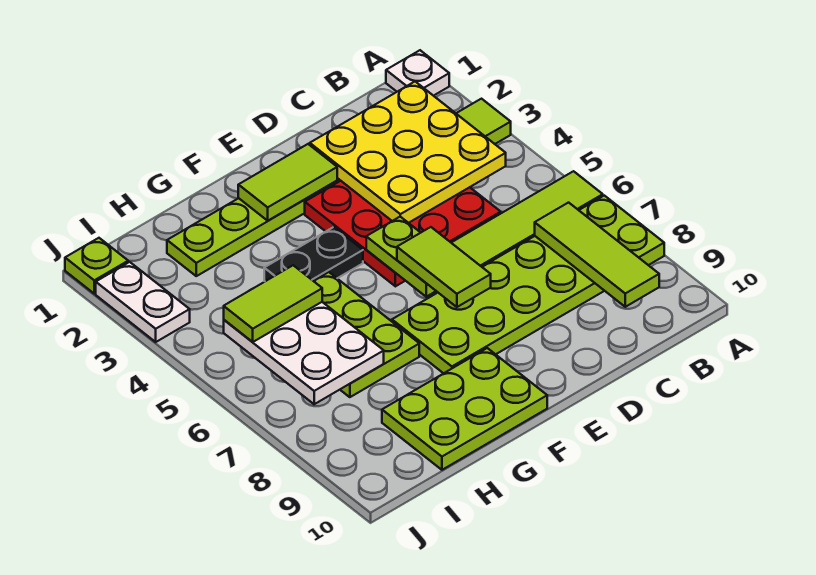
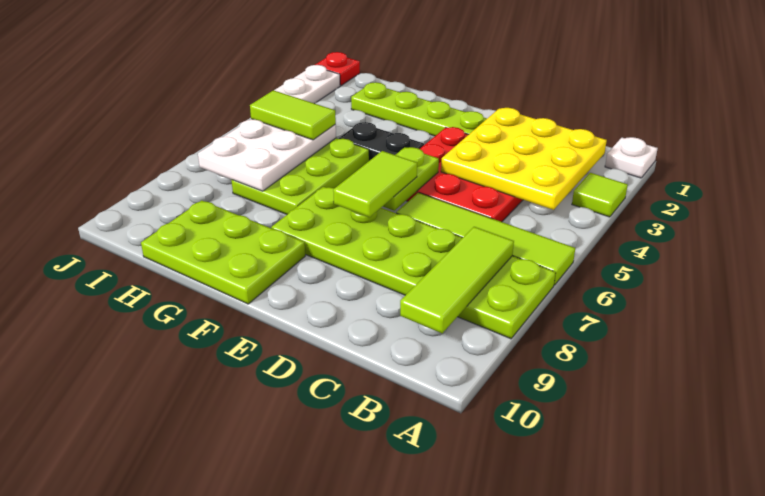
lime tile E2:F2 level 2 -> none
lime plate J1 level 1 -> red plate J1 level 1

